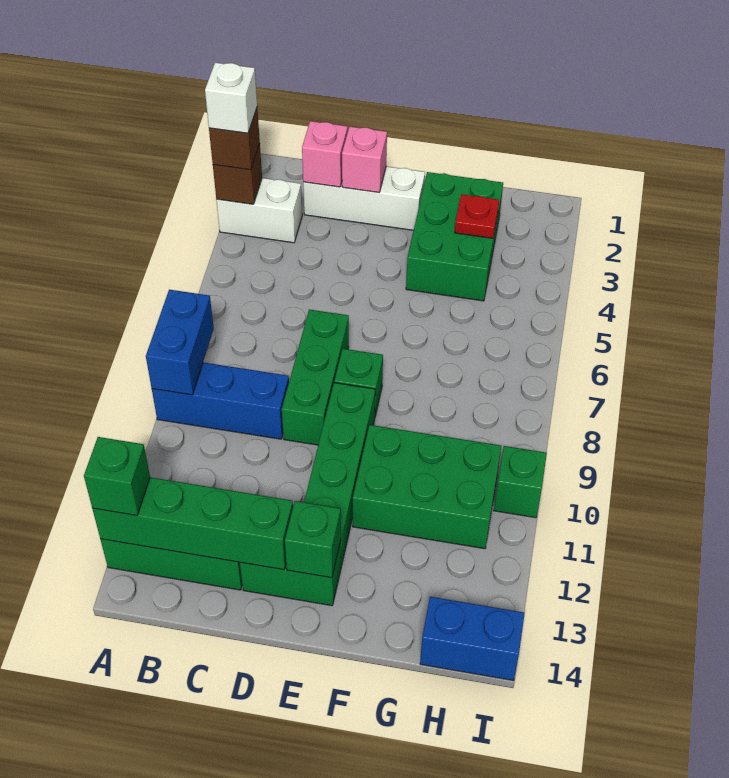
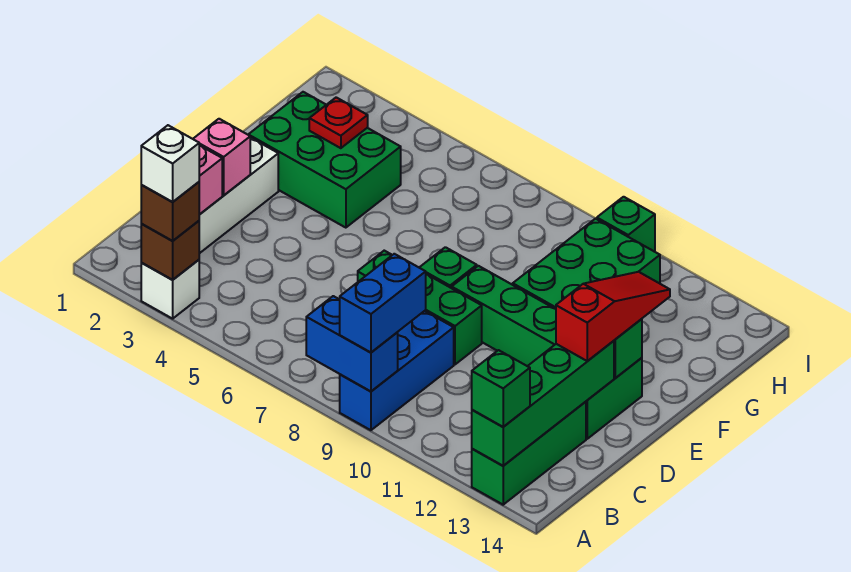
white brick A3:B3 level 1 -> white brick A3 level 1
none -> red slope D13:F13 level 3 top D
blue brick H14:I14 level 1 -> blue brick A9:B9 level 3

